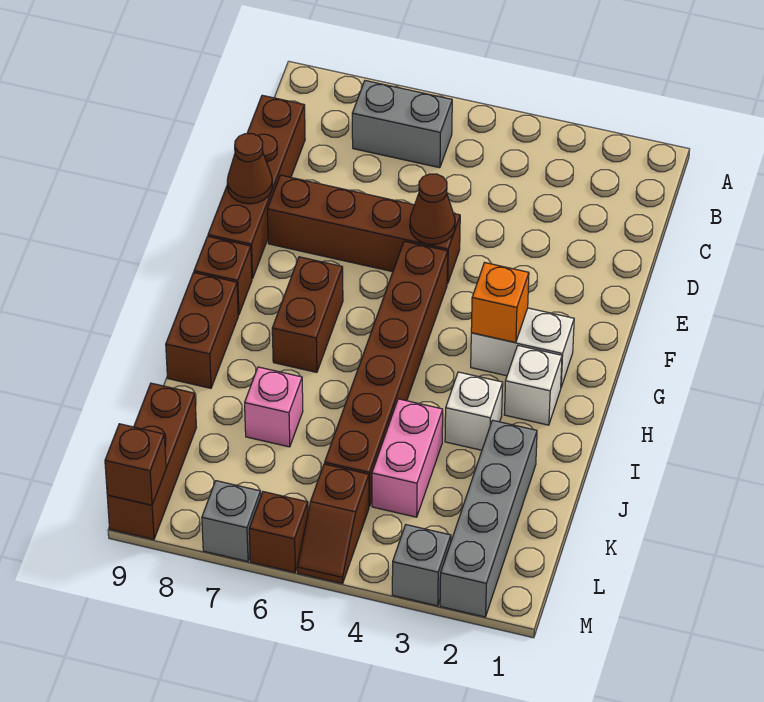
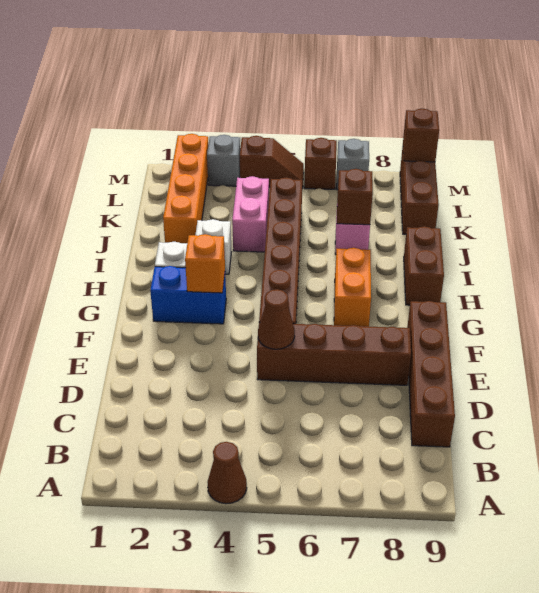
grey brick B6:B7 level 1 -> none
brown cone E9 level 2 -> brown cone A4 level 1
white brick G2:G3 level 1 -> blue brick G2:G3 level 1
brown brick G7:H7 level 1 -> orange brick G7:H7 level 1
brown brick G9 level 1 -> brown brick J7 level 2
grey brick J2:M2 level 1 -> orange brick J2:M2 level 1
brown slope L5:M5 level 1 top L -> brown slope M4:M5 level 1 top 4

